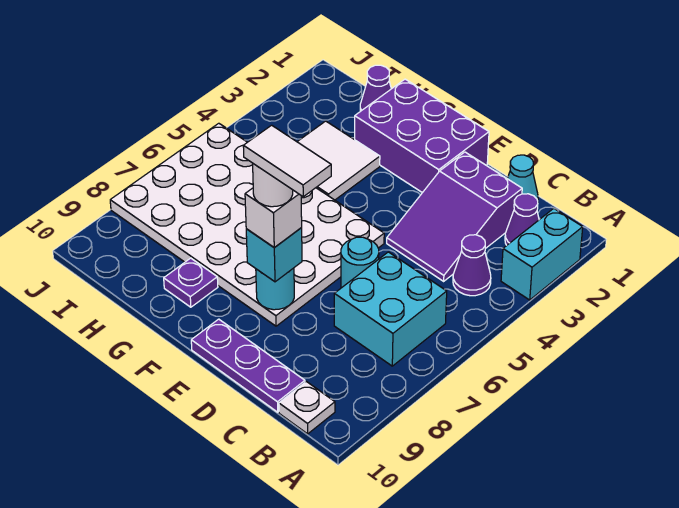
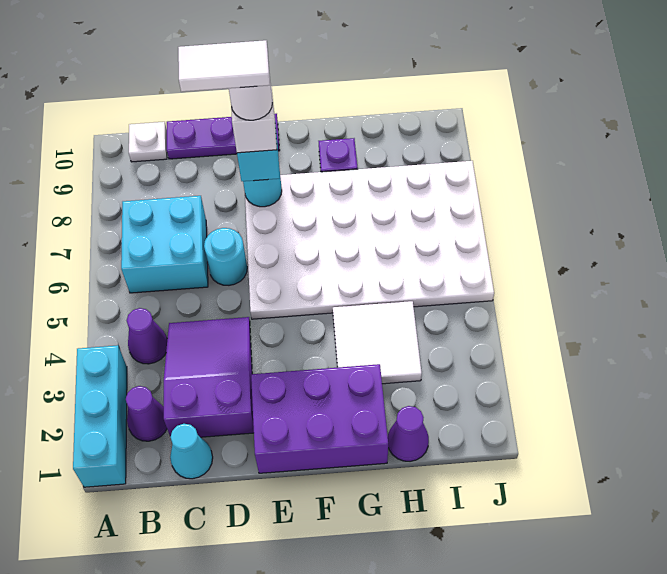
cyan brick A2:A3 level 1 -> cyan brick A1:A3 level 1

